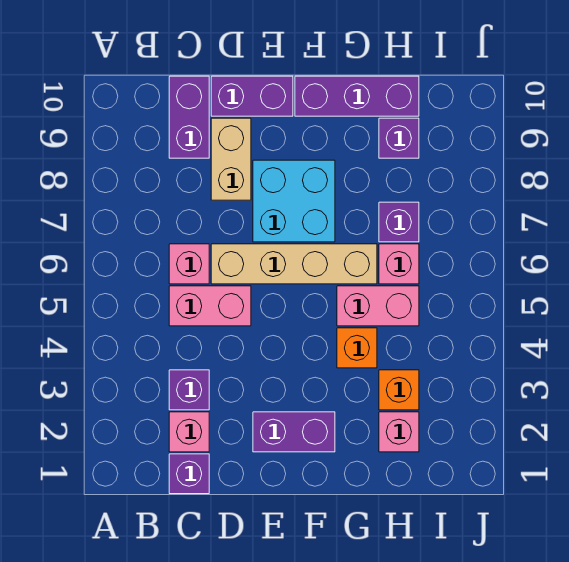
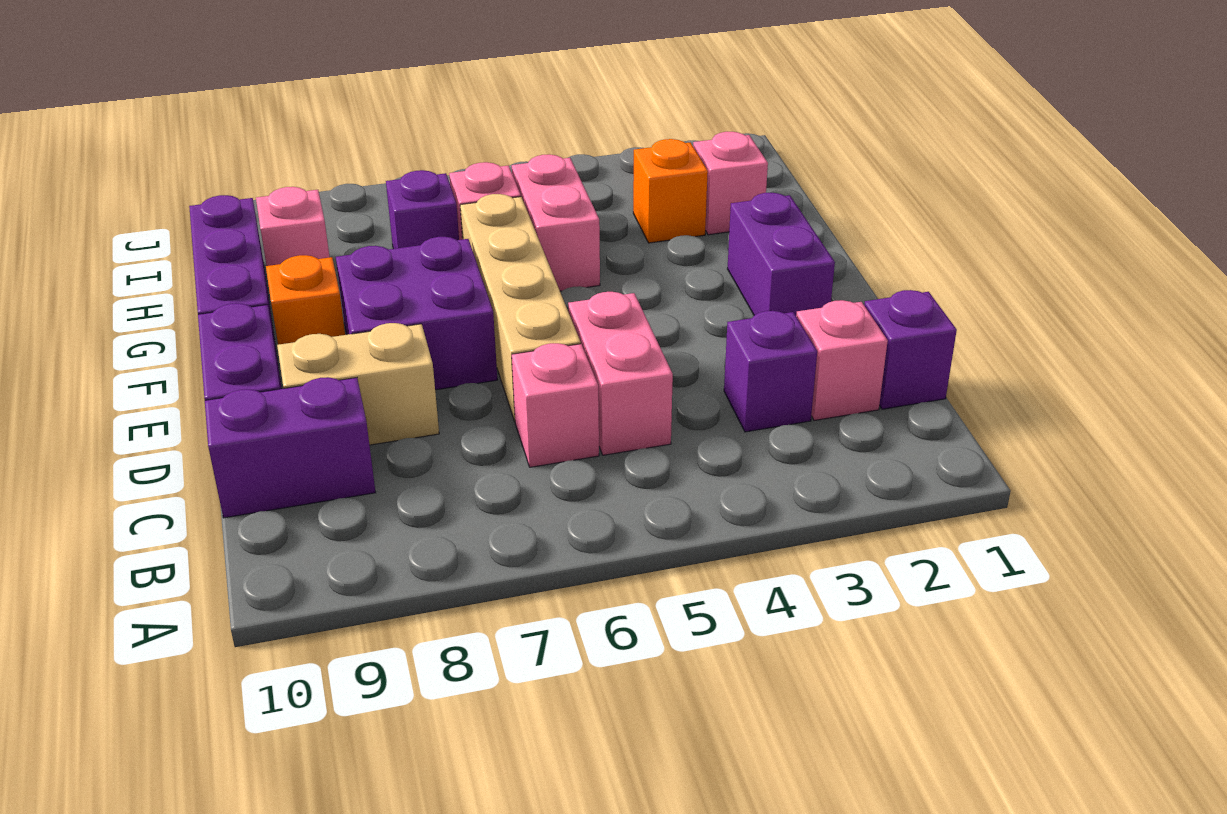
cyan brick E7:F8 level 1 -> purple brick E7:F8 level 1
orange brick G4 level 1 -> orange brick F9 level 1
purple brick H9 level 1 -> pink brick H9 level 1

